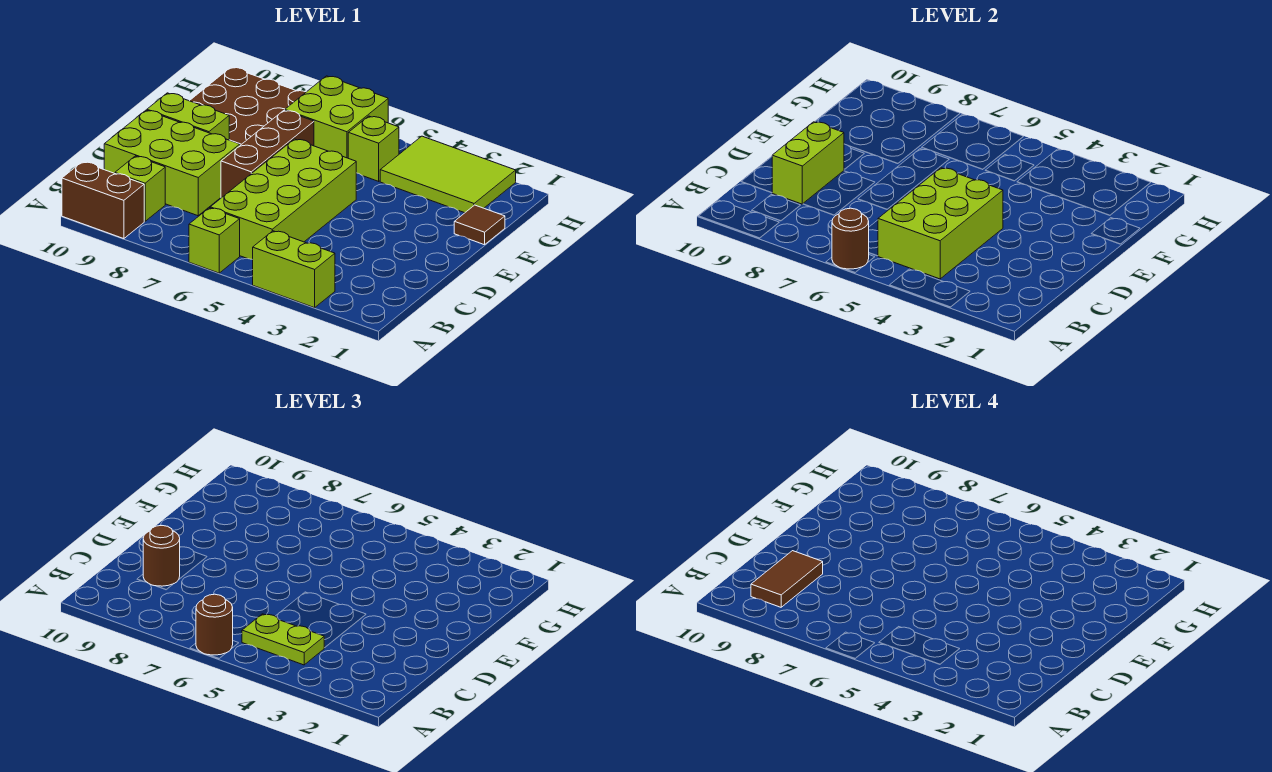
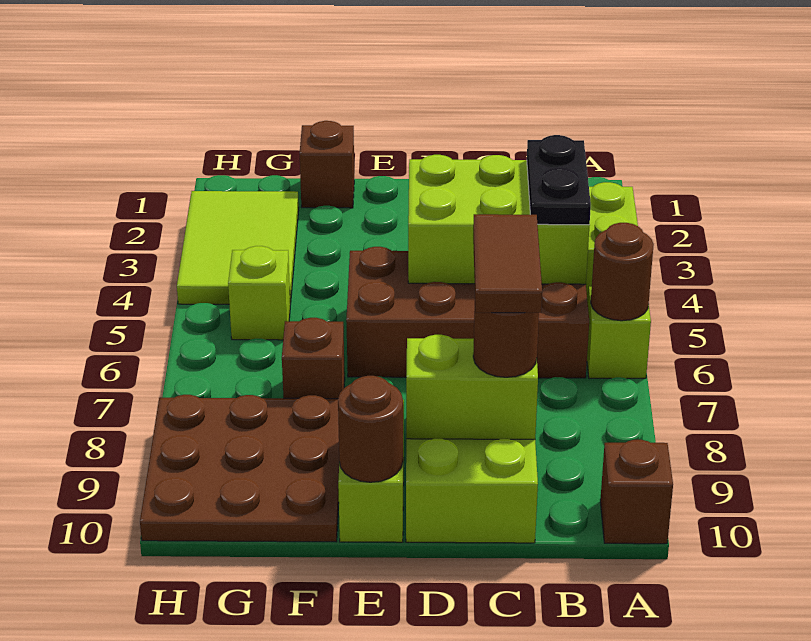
brown round brick A6 level 3 -> brown round brick E10 level 2
brown brick A9:A10 level 1 -> brown brick A10 level 1
lime plate B4:B5 level 3 -> black plate B4:B5 level 3
lime brick B5:E6 level 1 -> brown brick B5:E6 level 1
lime brick B9 level 1 -> none
brown tile B9:C9 level 4 -> brown tile C8:C9 level 4
brown brick D7:F7 level 1 -> brown brick F7 level 1
brown tile F1 level 1 -> brown brick F1 level 1
lime brick G6:H7 level 1 -> none

